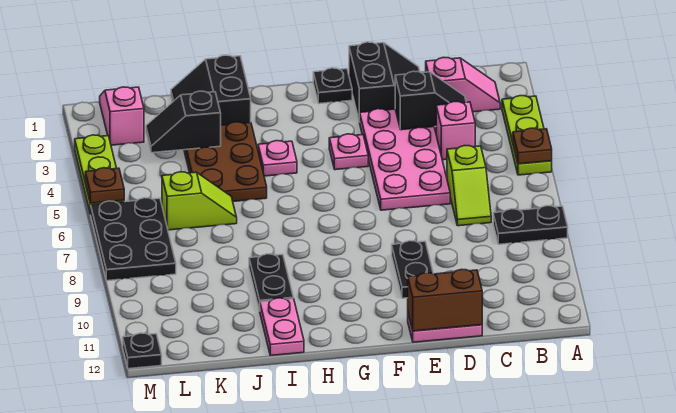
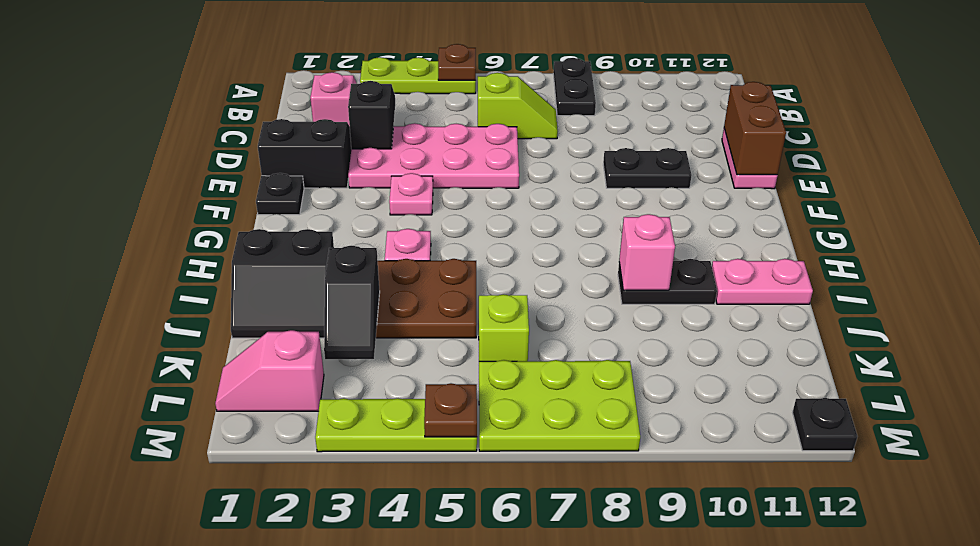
pink brick C4 level 1 -> pink brick I9 level 2
black plate L6:M8 level 1 -> lime plate L6:M8 level 1

